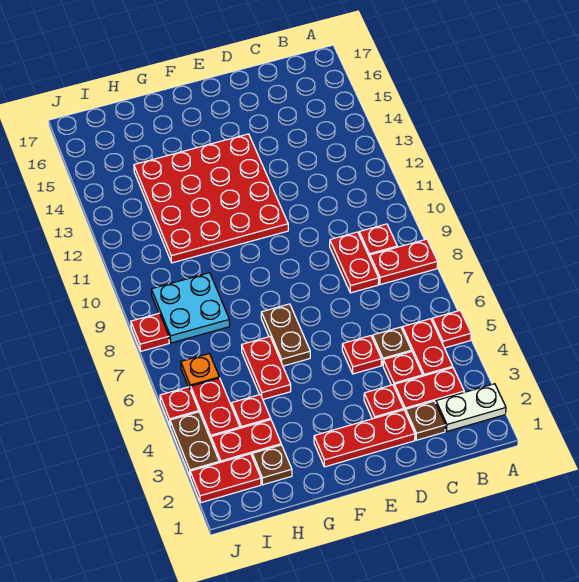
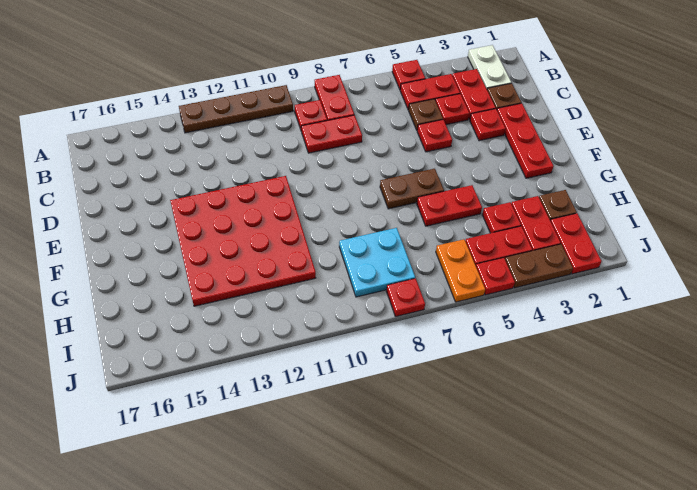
none -> brown plate A10:A13 level 1
orange plate I6 level 1 -> orange plate I6:J6 level 1

